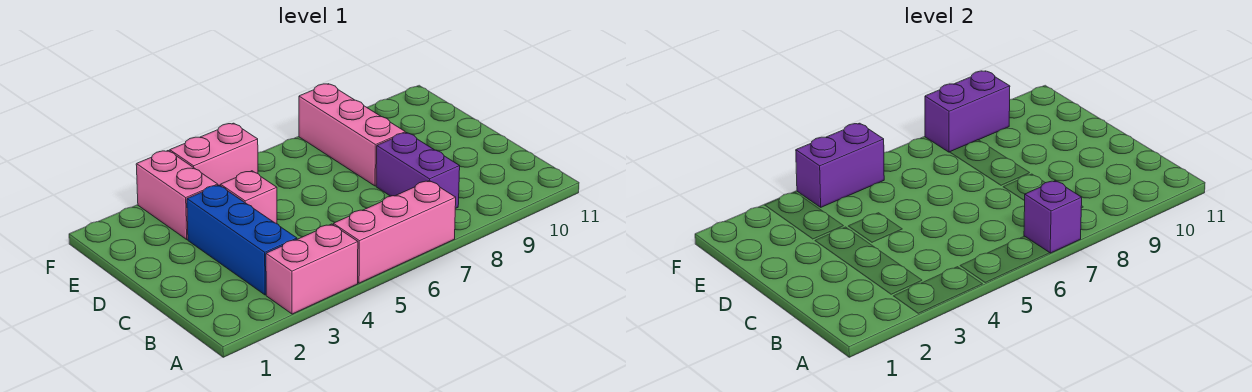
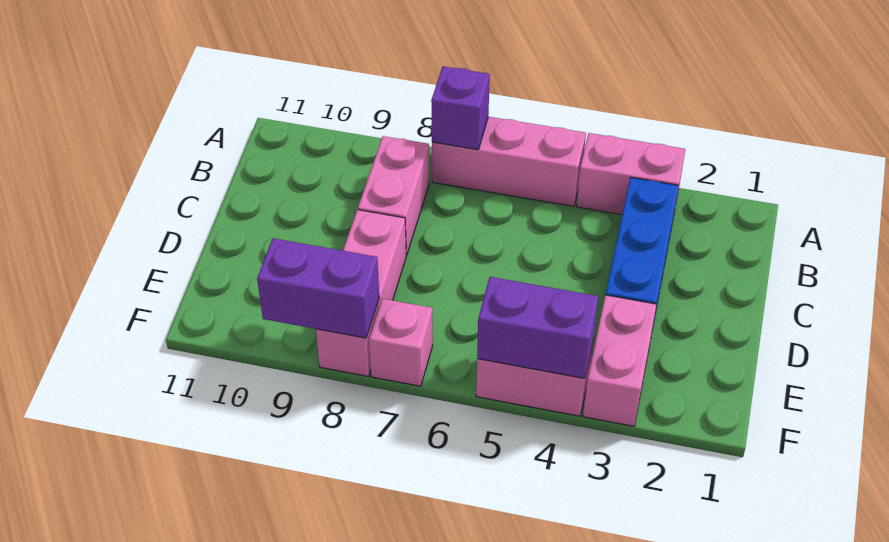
purple brick B8:C8 level 1 -> pink brick B8:C8 level 1
pink brick D4 level 1 -> pink brick F7 level 1

